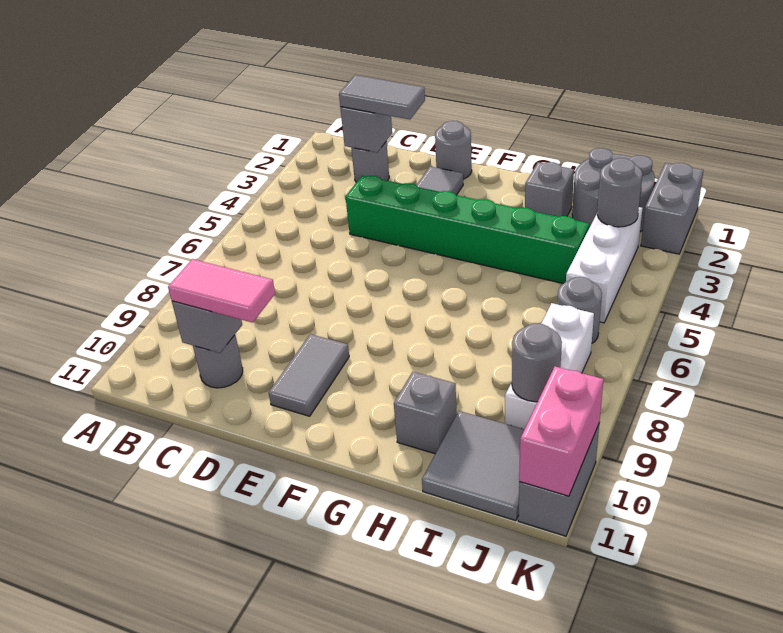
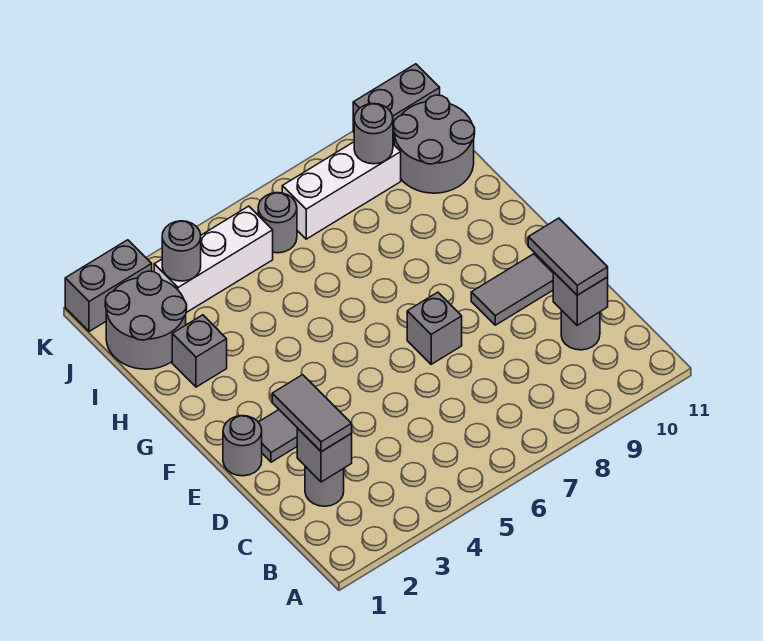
pink tile C10:D10 level 3 -> grey tile C10:D10 level 3
green brick D4:I4 level 1 -> none
grey brick H10 level 1 -> grey brick E7 level 1
grey tile I10:J11 level 1 -> grey round brick I10:J11 level 1
pink brick K10:K11 level 2 -> none

